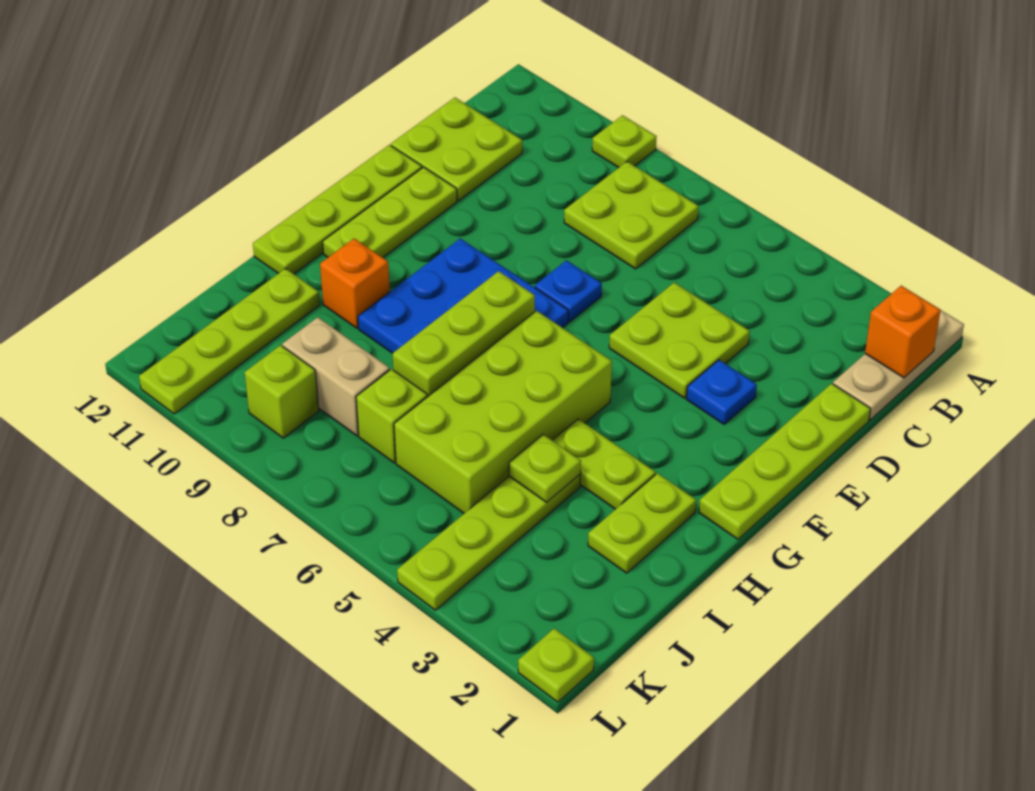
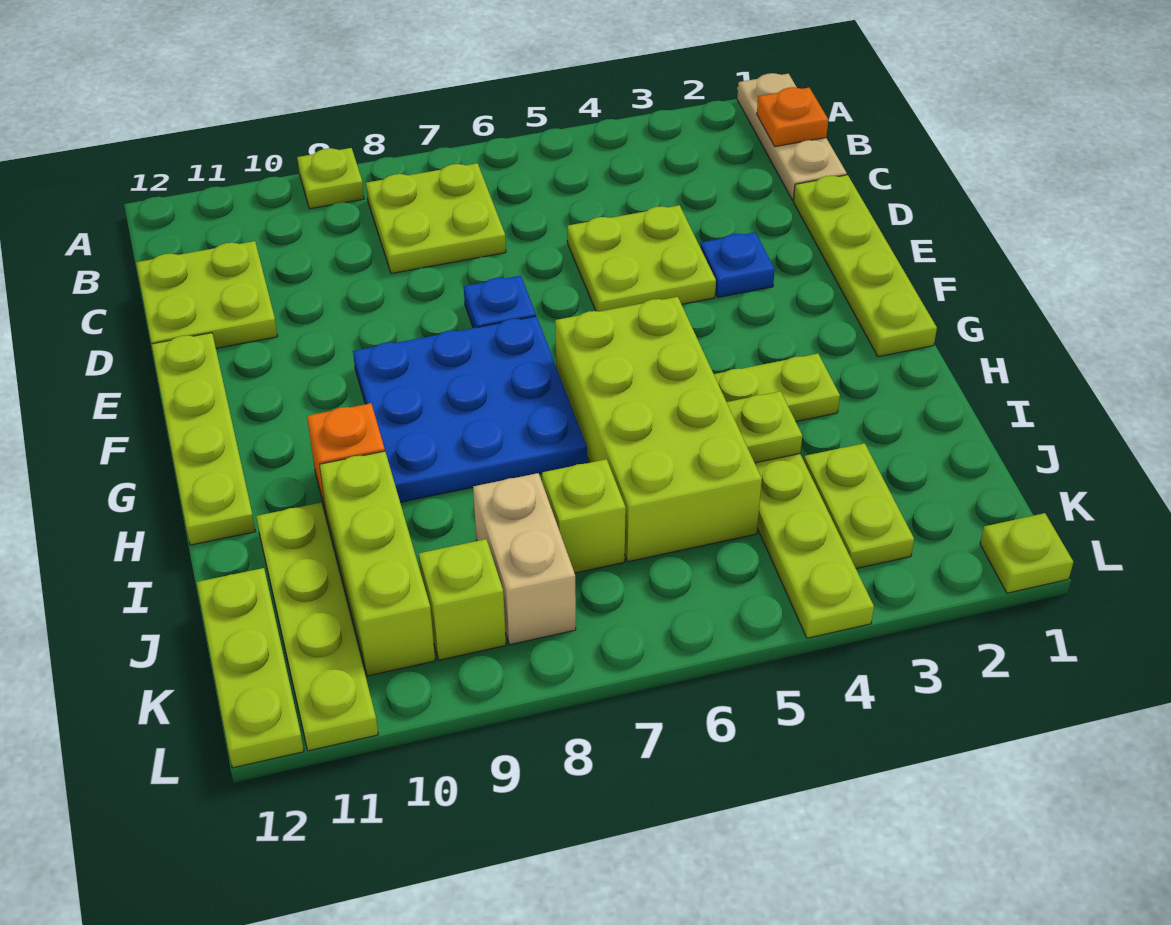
orange brick B1 level 2 -> orange plate B1 level 2
lime plate E11:G11 level 1 -> lime plate J12:L12 level 1
lime brick G7:I7 level 2 -> lime brick I10:K10 level 1
lime plate H2:I2 level 1 -> lime plate J3:K3 level 1
tan brick J8:J9 level 1 -> tan brick J8:K8 level 1

